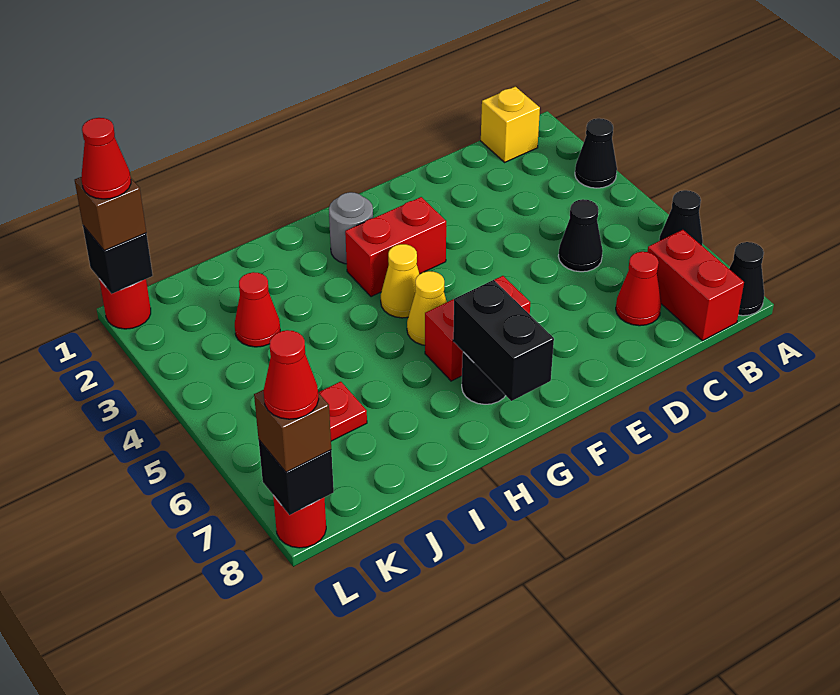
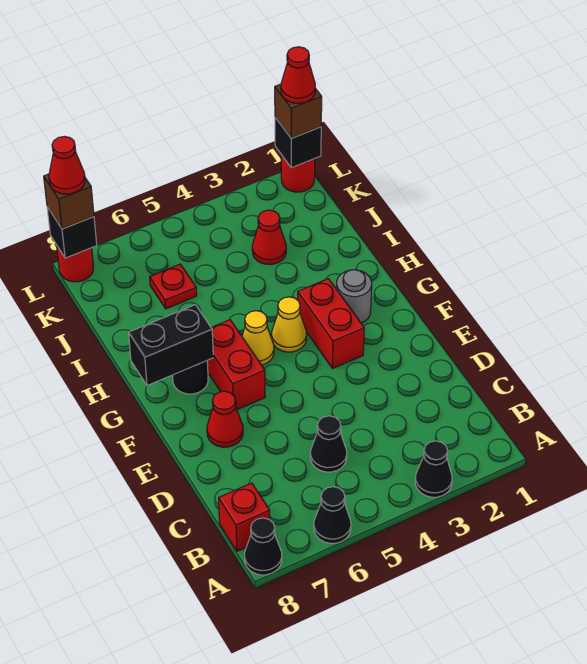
yellow brick B1 level 1 -> none
red brick B7:B8 level 1 -> red brick B8 level 1
red cone C7 level 1 -> red cone E7 level 1

